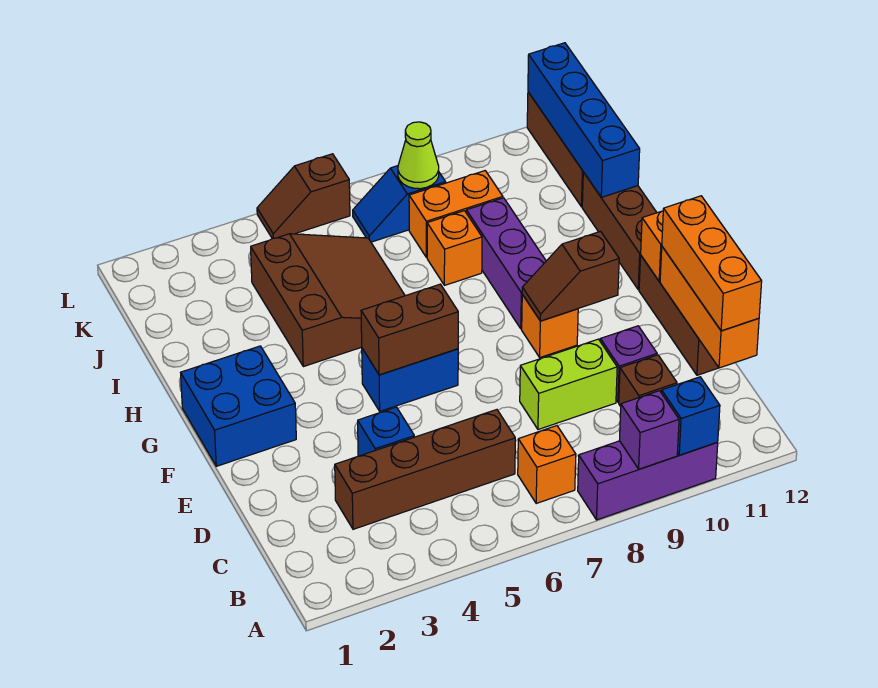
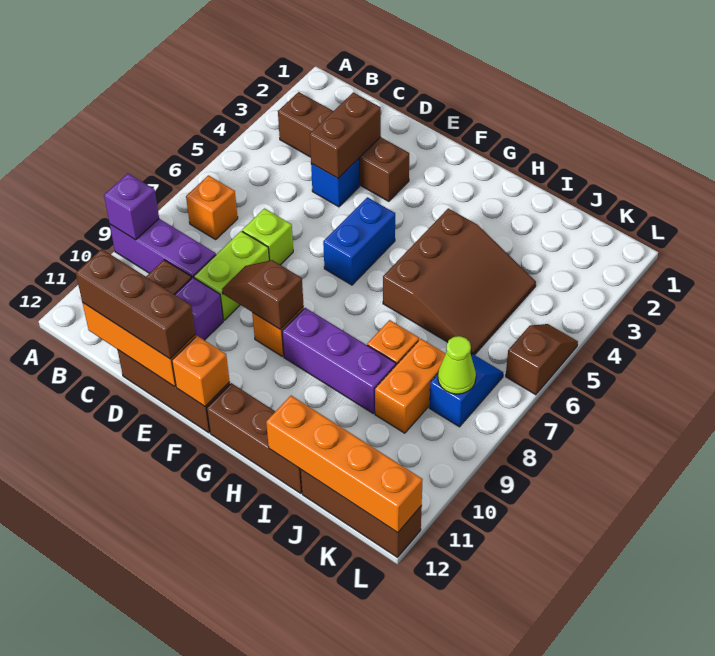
purple brick A8:A10 level 1 -> purple brick A9:C9 level 1
blue brick A10 level 2 -> none
brown brick C3:C6 level 1 -> brown brick B3:E3 level 1
orange brick C12:E12 level 3 -> brown brick C12:E12 level 3
none -> lime brick D7 level 1
blue brick F1:G2 level 1 -> none
brown brick F5:F6 level 2 -> brown brick D3:D4 level 2
brown slope F9:F10 level 2 top 10 -> brown slope E9:F9 level 2 top F
brown slope H4:J6 level 1 top 4 -> brown slope H4:J6 level 1 top H
blue brick I12:L12 level 2 -> orange brick I12:L12 level 2

